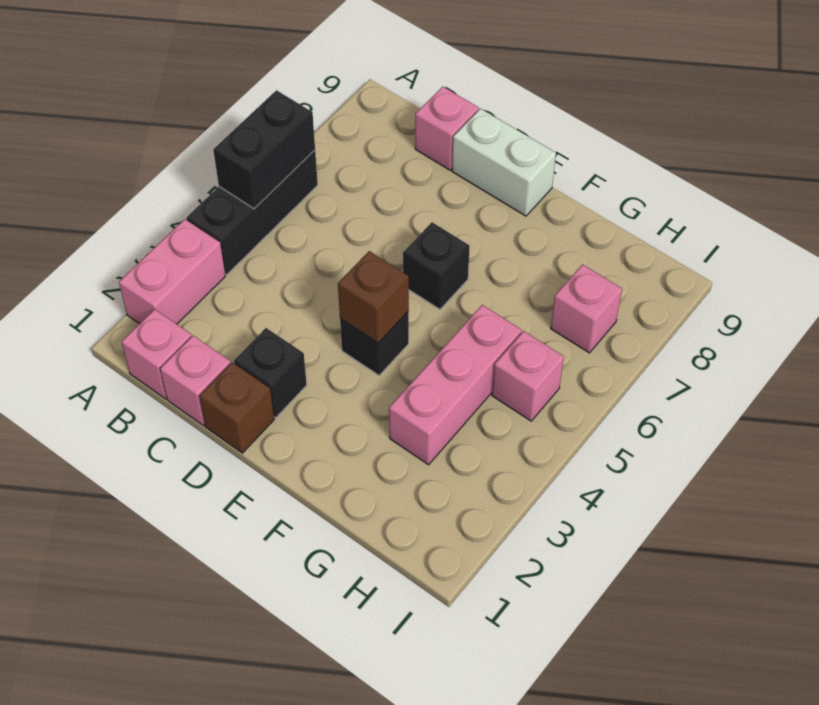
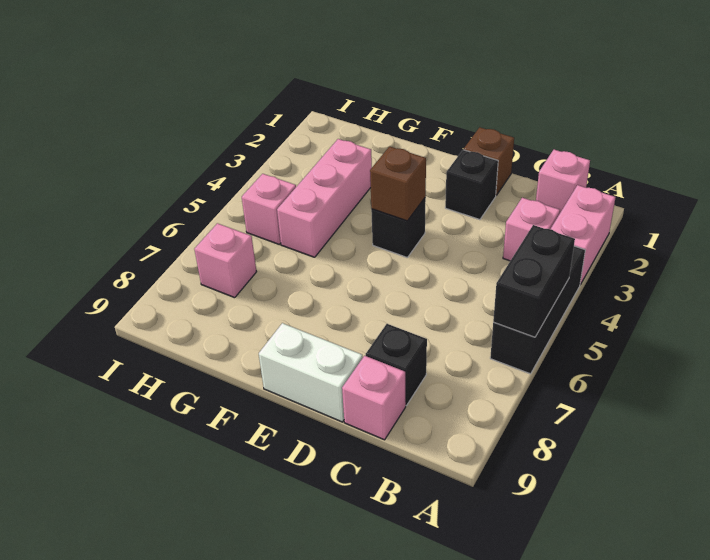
pink brick C1 level 1 -> pink brick B3 level 1
black brick E6 level 1 -> black brick C8 level 1

